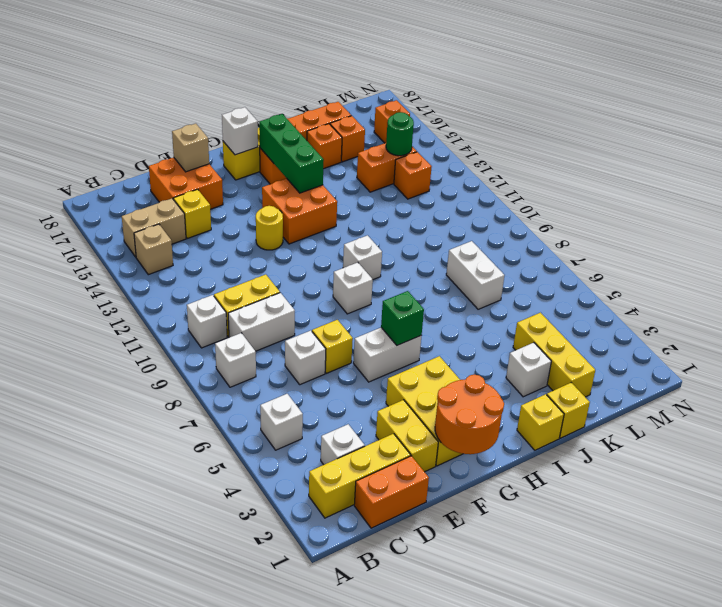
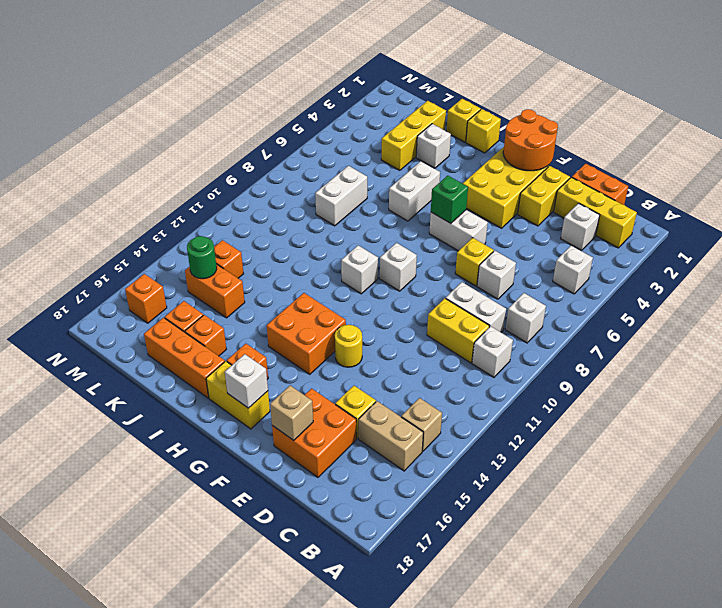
green brick H14:H16 level 2 -> none
none -> white brick I5:I6 level 1

